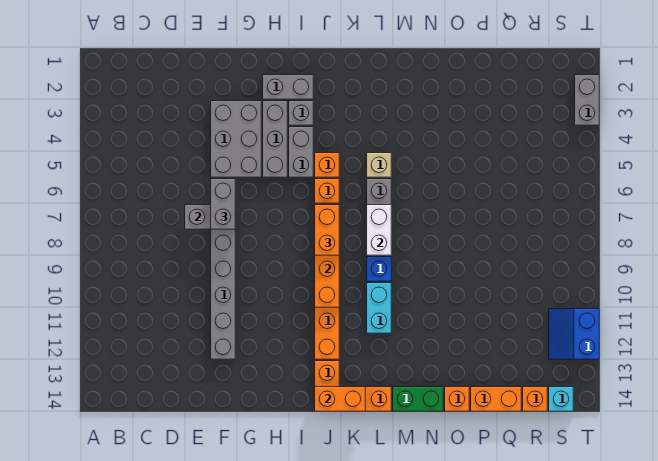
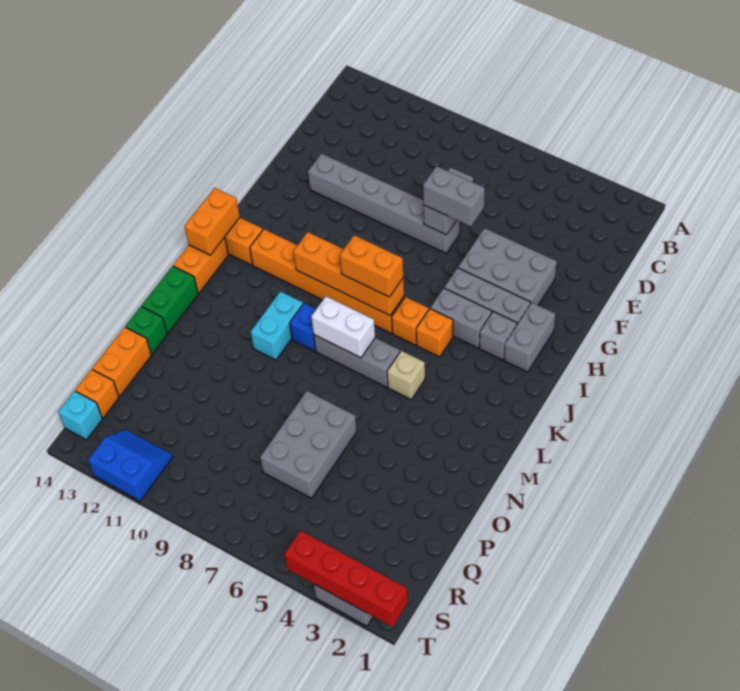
cyan brick L10:L11 level 1 -> cyan brick L10:M10 level 1
none -> grey brick O6:Q7 level 1
orange brick O14 level 1 -> green brick O14 level 1
none -> red brick T1:T4 level 2

